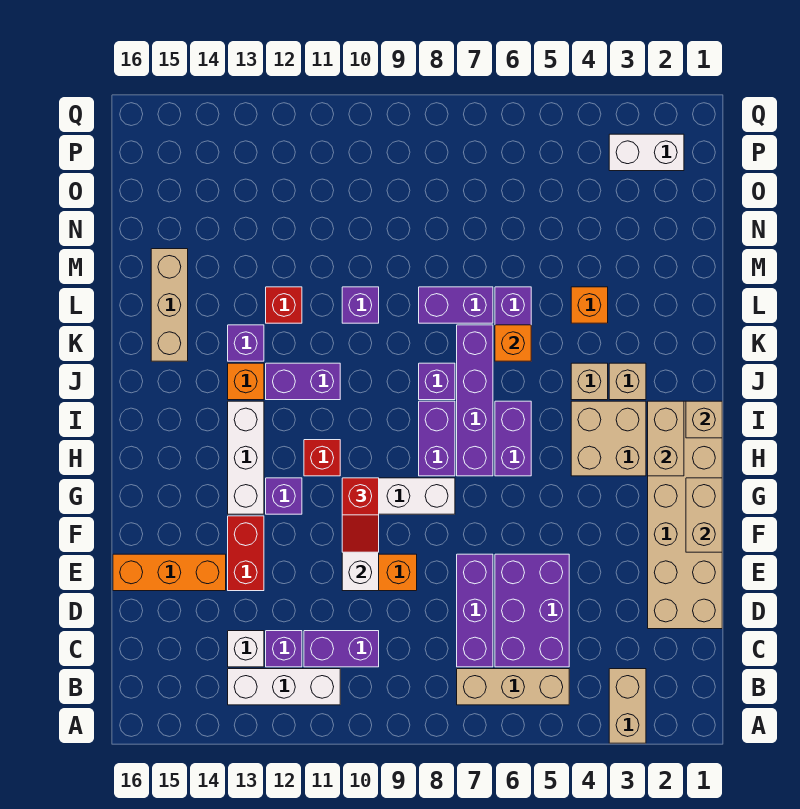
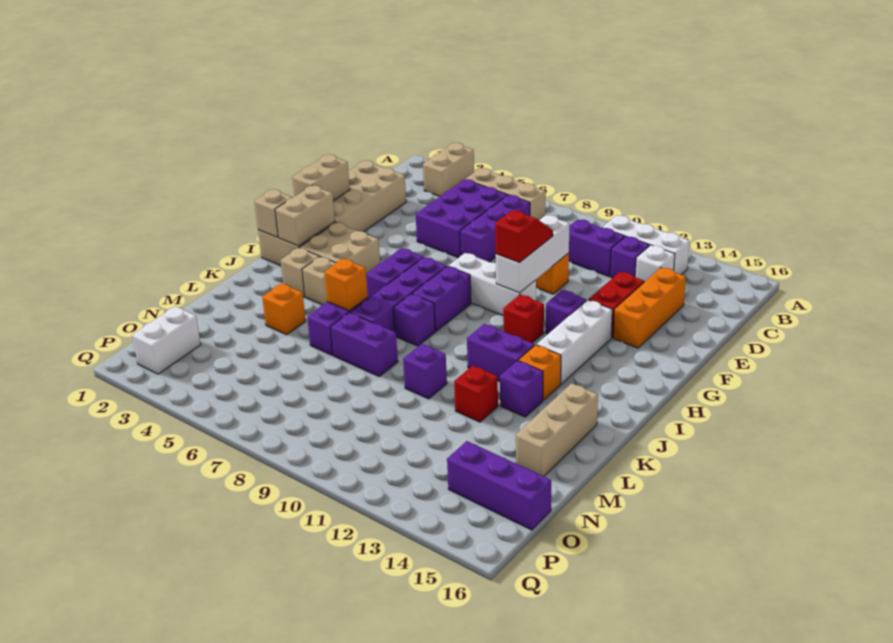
orange brick E14:E16 level 1 -> orange brick D14:F14 level 1
none -> purple brick O14:O16 level 1
white brick P2:P3 level 1 -> white brick O2:P2 level 1

